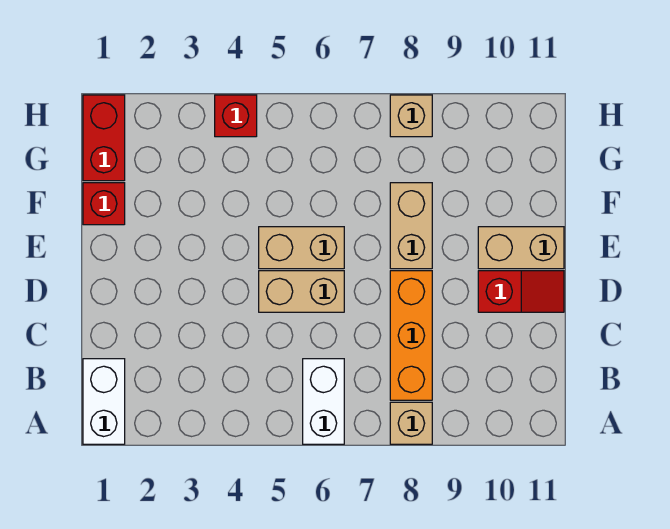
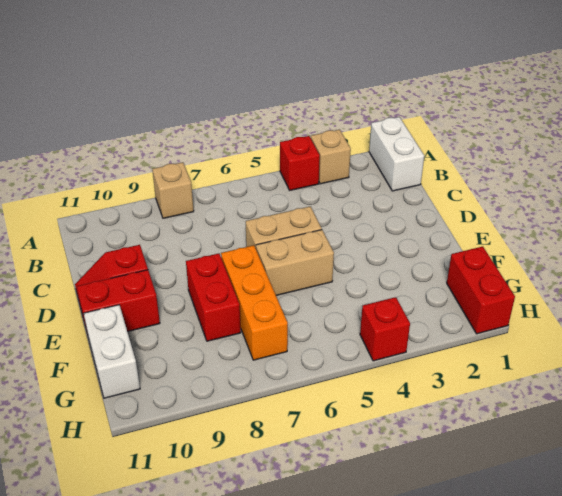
white brick A6:B6 level 1 -> white brick F11:G11 level 1
orange brick B8:D8 level 1 -> orange brick E7:G7 level 1
tan brick E8:F8 level 1 -> red brick E8:F8 level 1
tan brick E10:E11 level 1 -> red brick E10:E11 level 1
red brick F1 level 1 -> red brick A4 level 1
tan brick H8 level 1 -> tan brick A3 level 1

